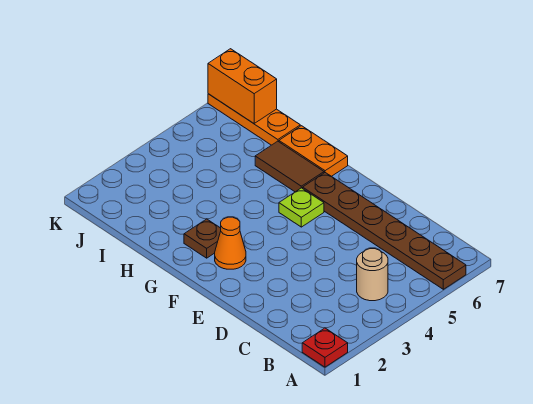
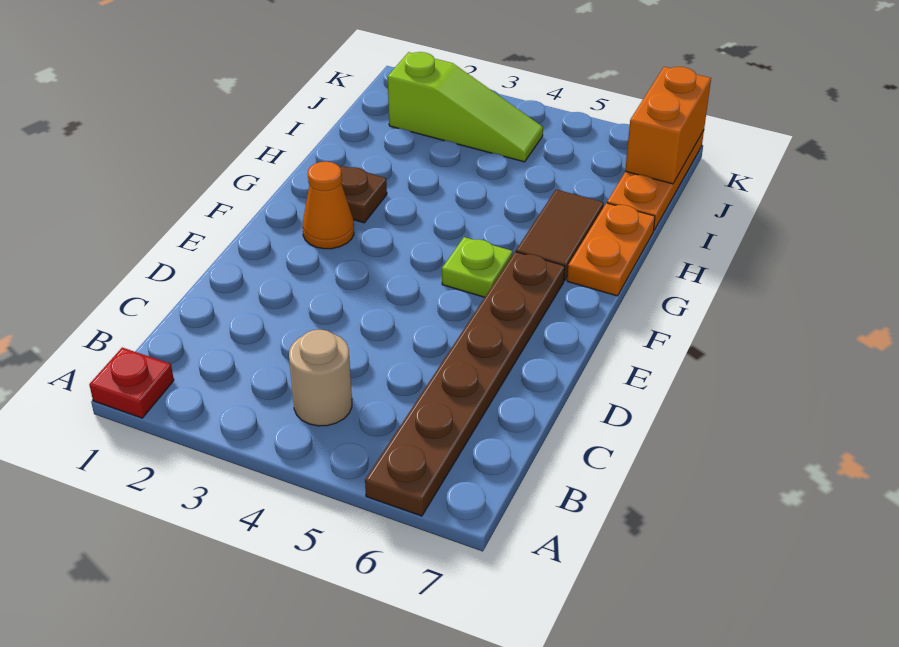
none -> lime slope J2:J4 level 1 top 2

